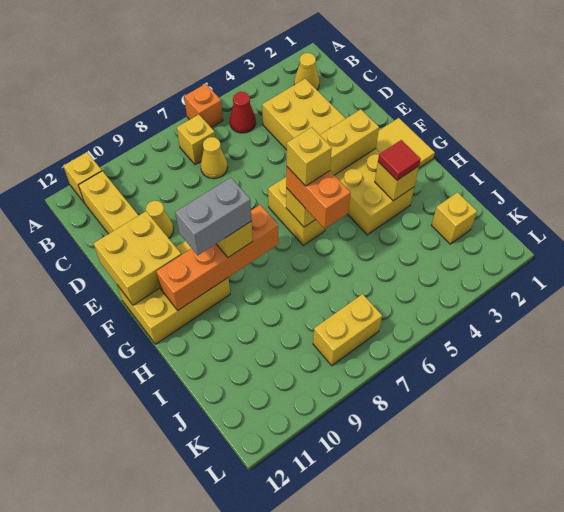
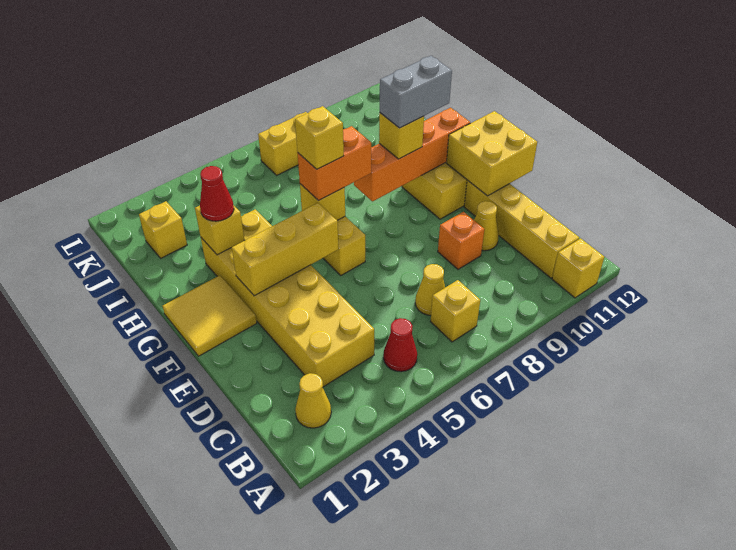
orange brick A6 level 1 -> orange brick D9 level 1
orange brick G6:H6 level 3 -> orange brick G6:G7 level 3
red tile H3 level 3 -> red cone H3 level 3

